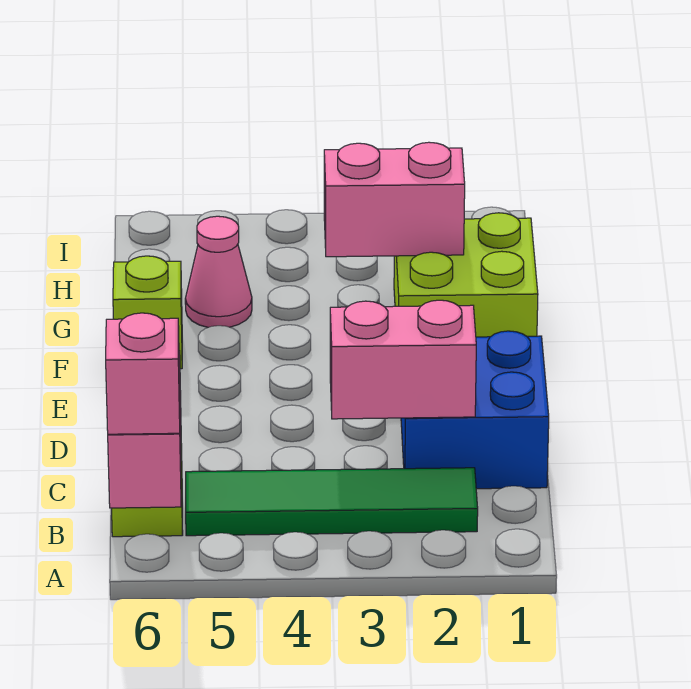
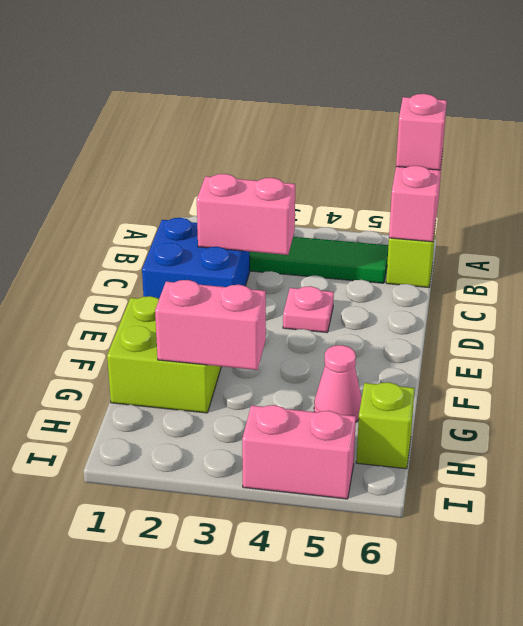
none -> pink plate D4 level 1
lime brick F6 level 1 -> lime brick H6 level 1
none -> pink brick I4:I5 level 1

